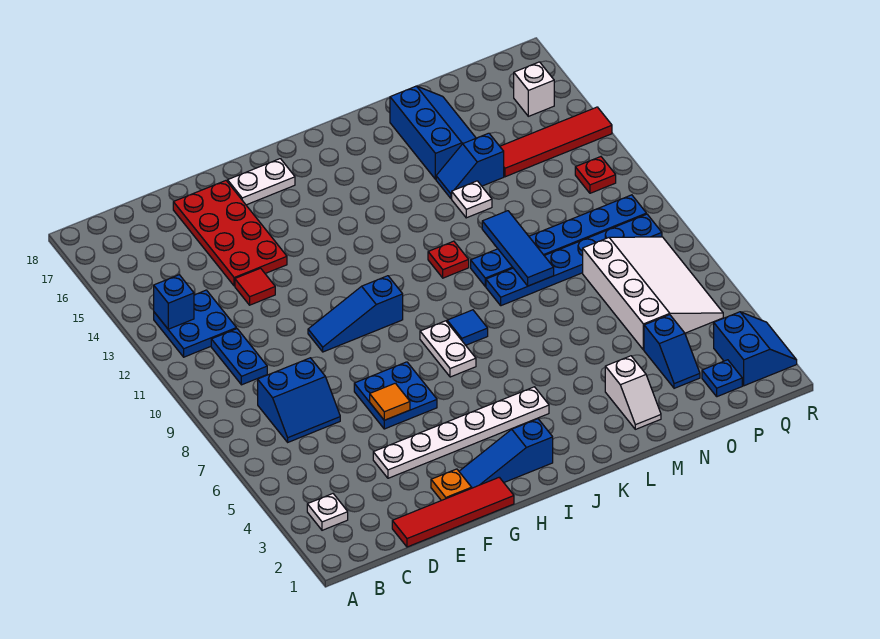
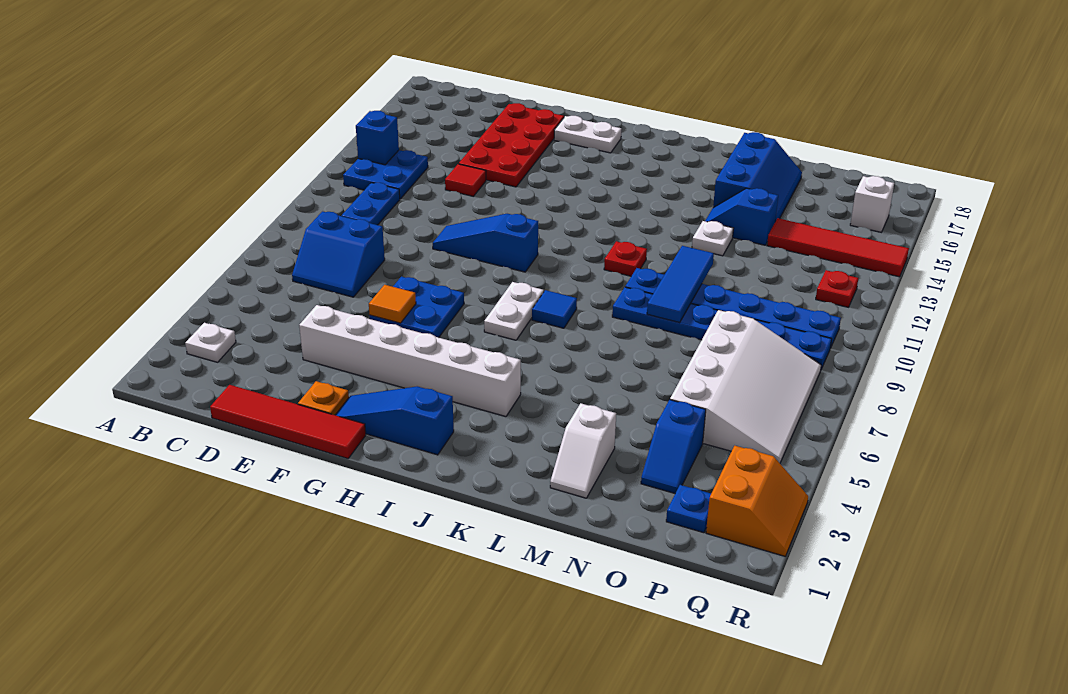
white plate E4:J4 level 1 -> white brick E4:J4 level 1
blue slope Q2:R3 level 1 top Q -> orange slope Q2:R3 level 1 top Q

